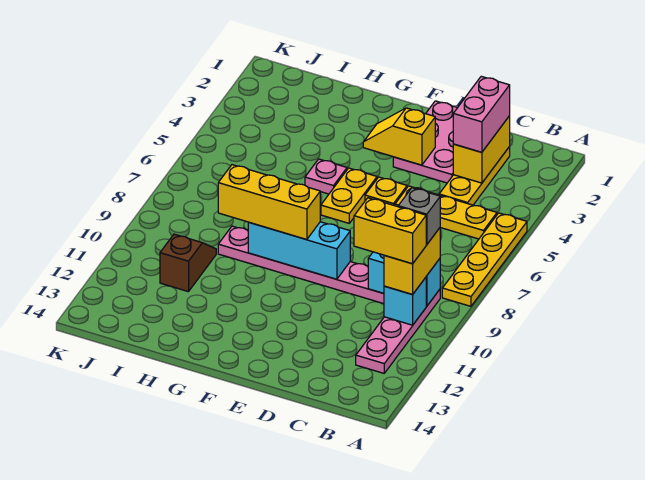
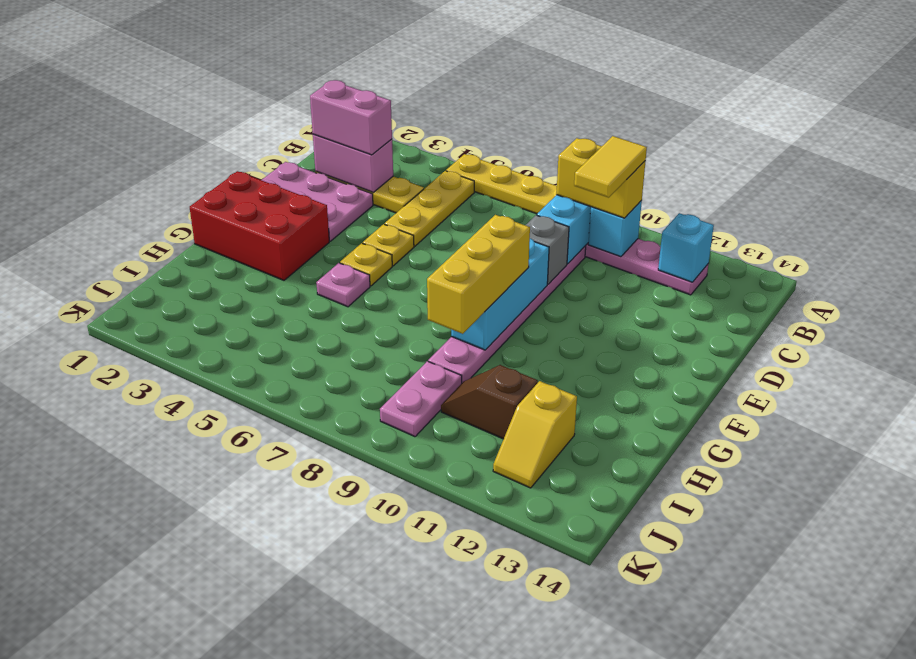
grey brick B9 level 4 -> grey brick D9 level 2
yellow brick B10:C10 level 4 -> yellow tile B10:C10 level 4
none -> cyan brick B12 level 2
yellow brick C2:C3 level 2 -> pink brick C2:C3 level 2
yellow slope E3:F3 level 2 top E -> yellow slope I12:J12 level 1 top I
none -> red brick F1:G3 level 1
yellow plate F5:F6 level 1 -> yellow plate F5 level 1
none -> pink plate I9:J9 level 1

